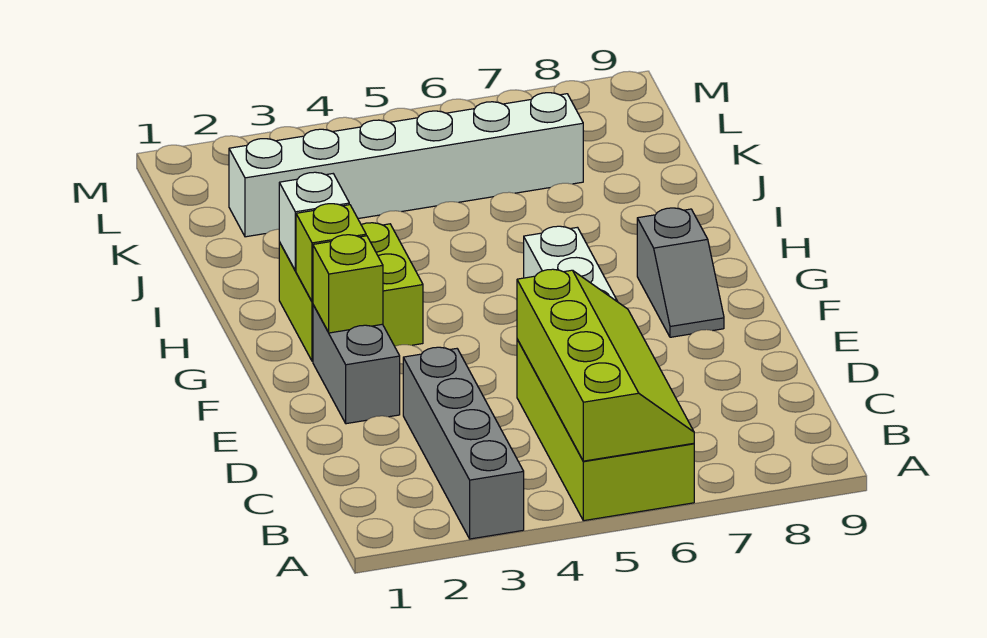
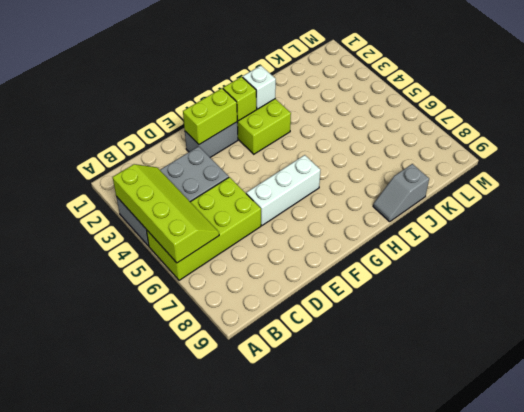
grey brick A3:D3 level 1 -> grey brick A3:D4 level 1
lime slope A5:D6 level 2 top 5 -> lime slope A3:B6 level 2 top A
lime brick F2 level 2 -> lime brick E2:F2 level 2
grey slope F8:G8 level 1 top G -> grey slope I9:J9 level 1 top J
white brick K2:K7 level 1 -> none

